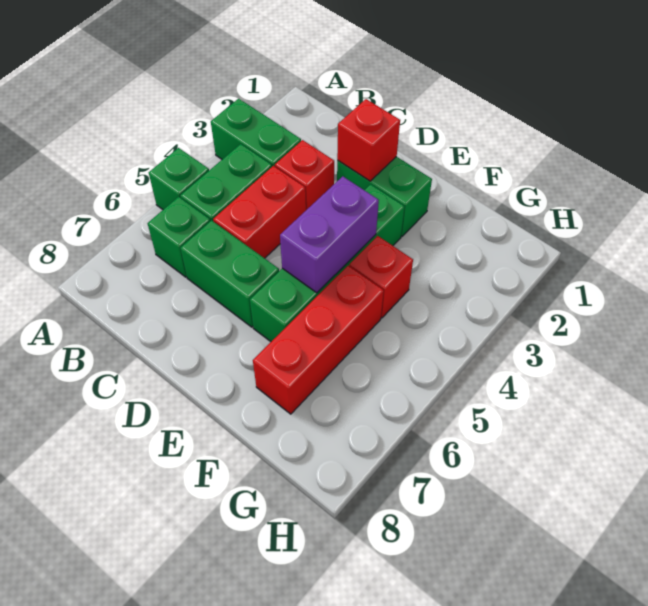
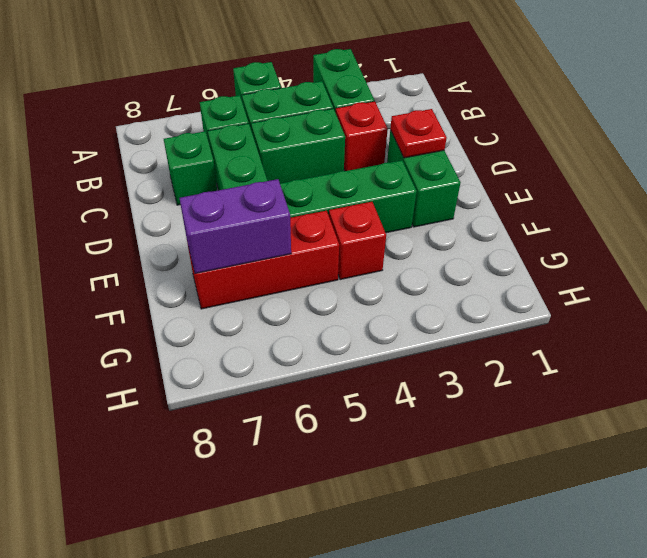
red brick C4:C5 level 1 -> green brick C4:C5 level 1
none -> green brick C7 level 1
red brick D2 level 2 -> red plate D2 level 2
purple brick E4:E5 level 2 -> purple brick F6:F7 level 2

